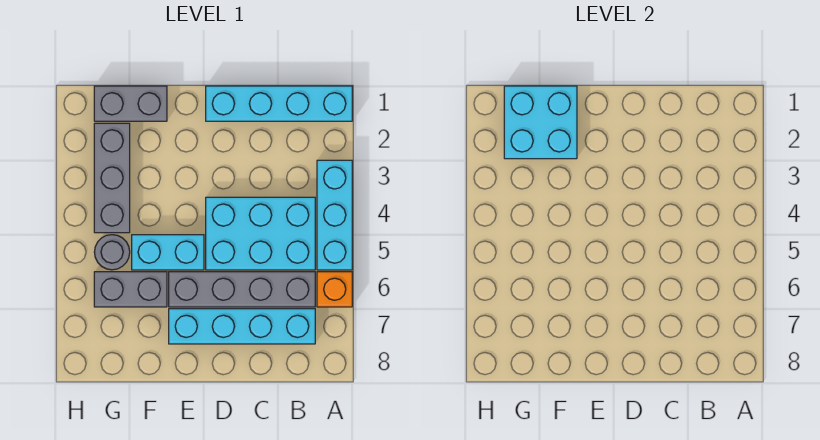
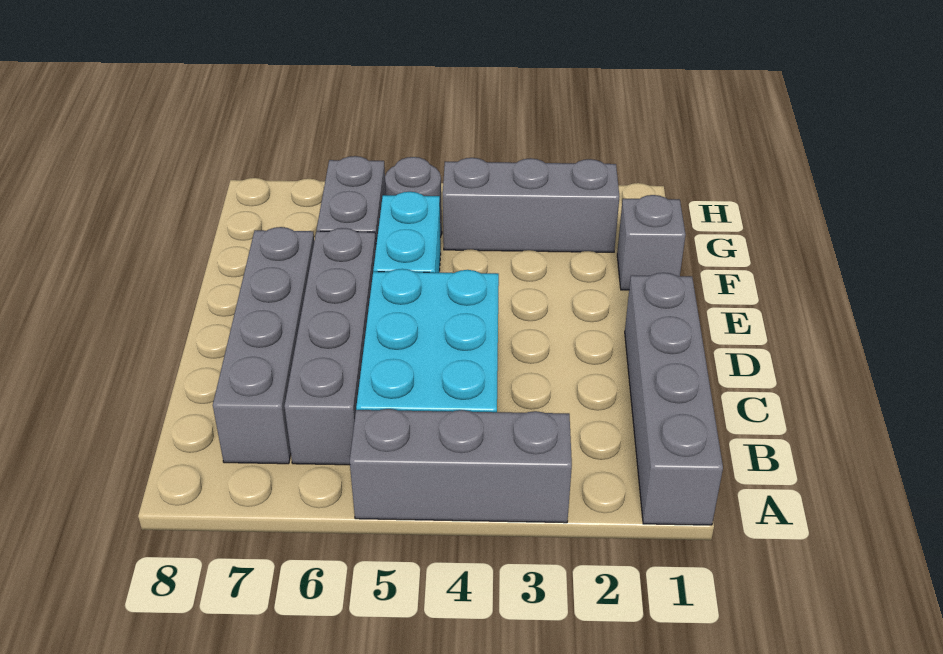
cyan brick A1:D1 level 1 -> grey brick A1:D1 level 1
cyan brick A3:A5 level 1 -> grey brick A3:A5 level 1
orange brick A6 level 1 -> none
cyan brick B7:E7 level 1 -> grey brick B7:E7 level 1
grey brick F1:G1 level 1 -> grey brick F1 level 1
cyan brick F1:G2 level 2 -> none

